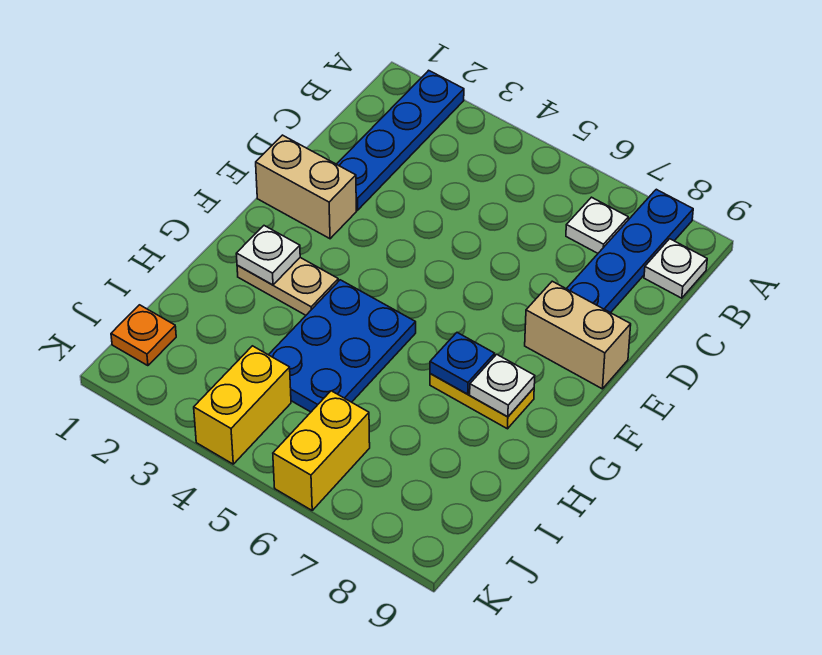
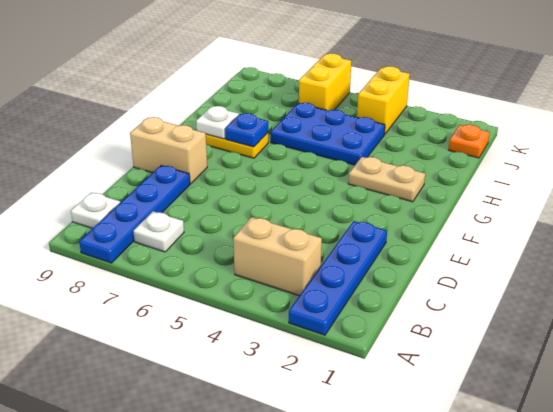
tan brick E1:E2 level 1 -> tan brick B3:B4 level 1
white plate G2 level 2 -> none
blue plate G4:I5 level 1 -> blue plate H4:I6 level 1

